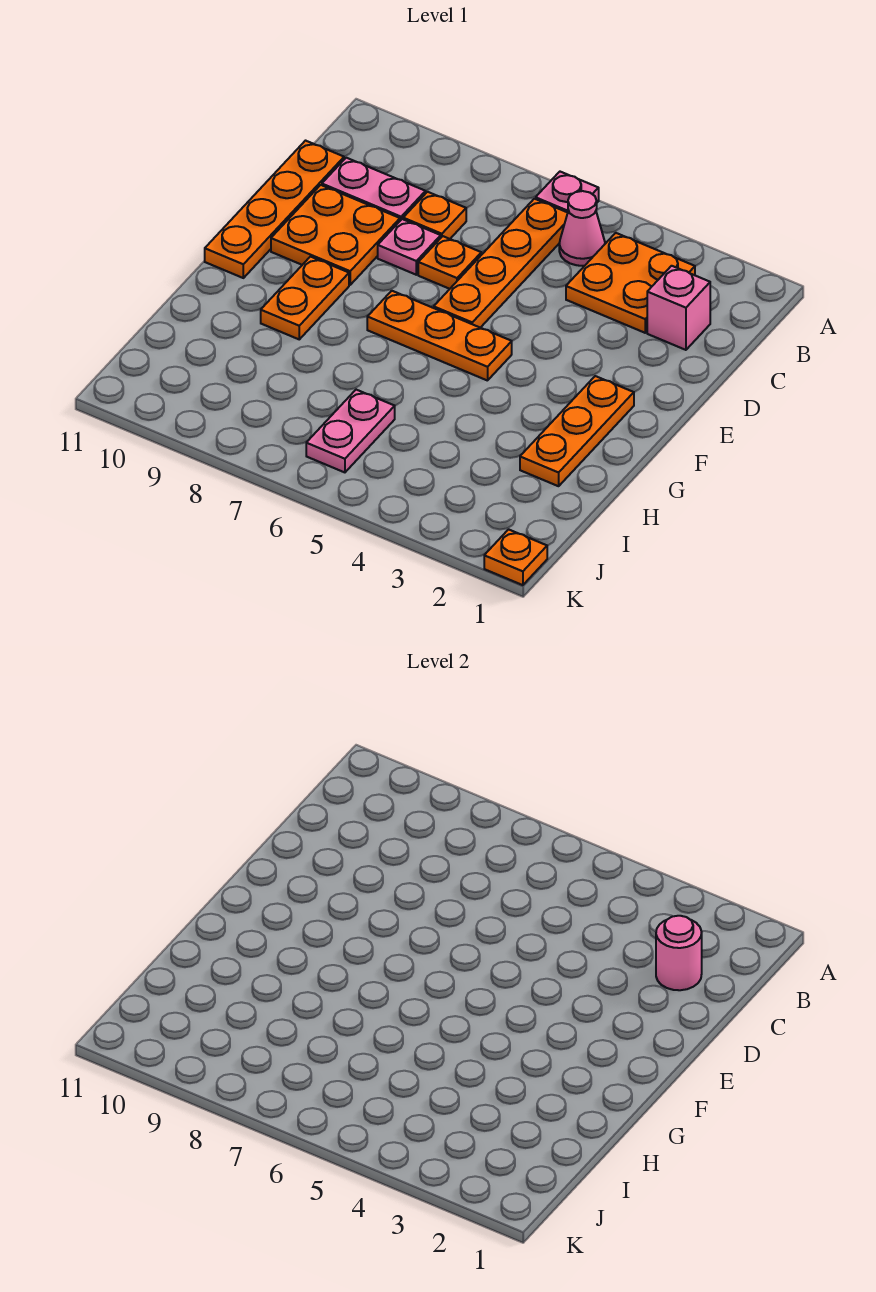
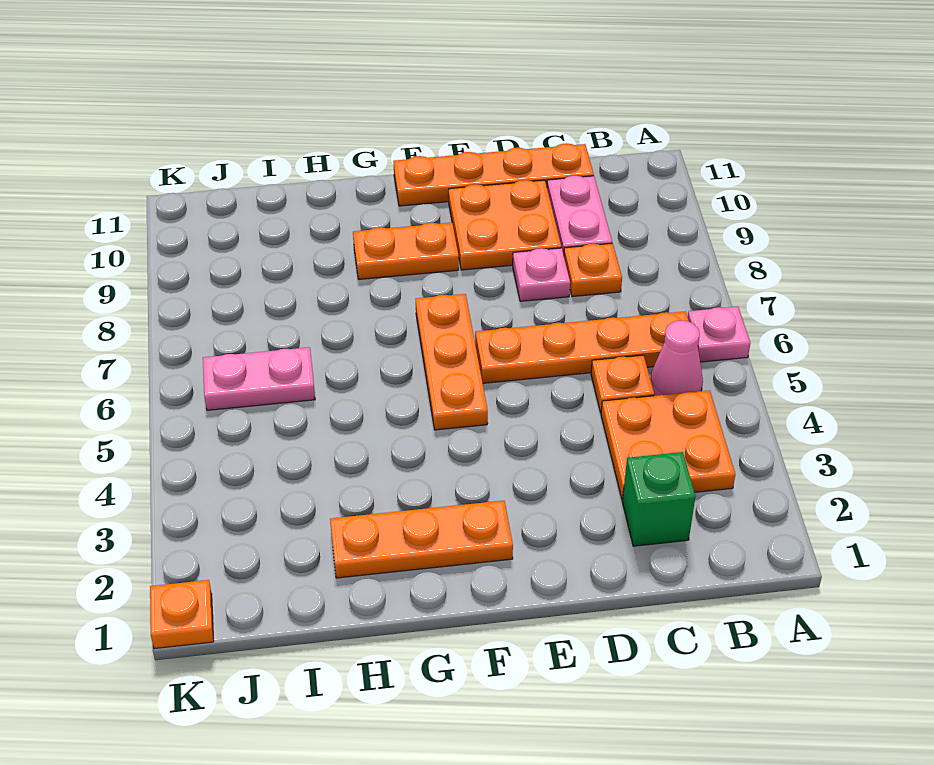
pink brick C2 level 1 -> green brick C2 level 1
pink round brick C2 level 2 -> none
orange plate D7 level 1 -> orange plate C5 level 1

